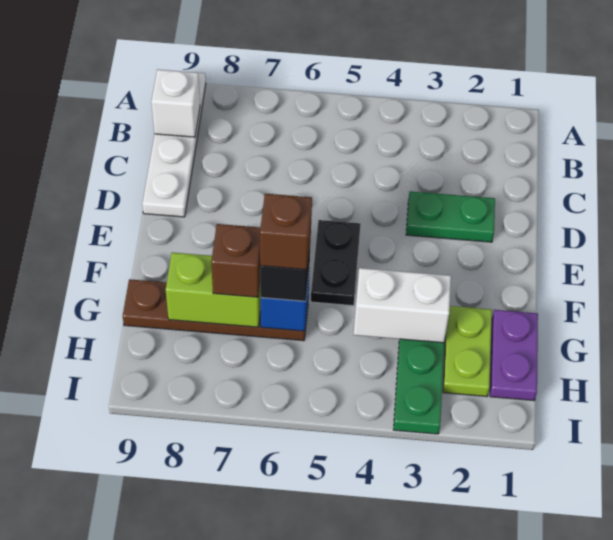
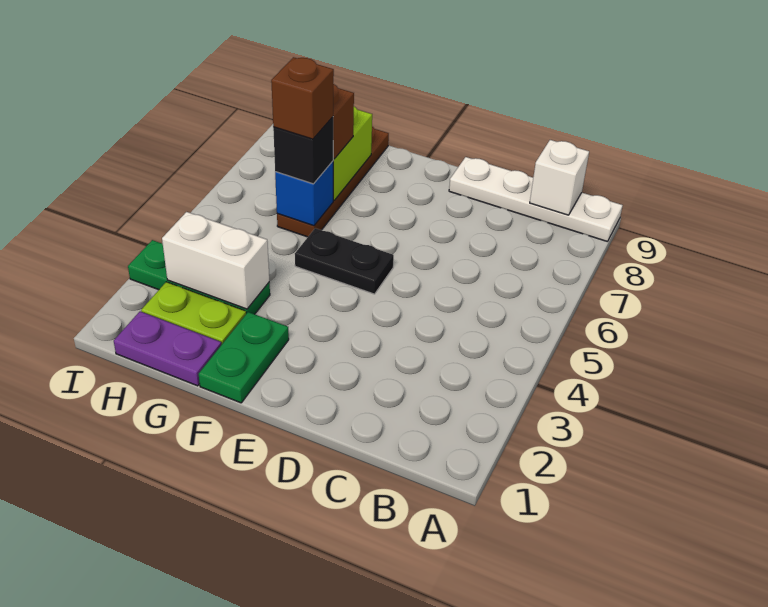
green plate D2:D3 level 1 -> green plate F1:F2 level 1
white brick G3:G4 level 2 -> white brick G3:H3 level 2

